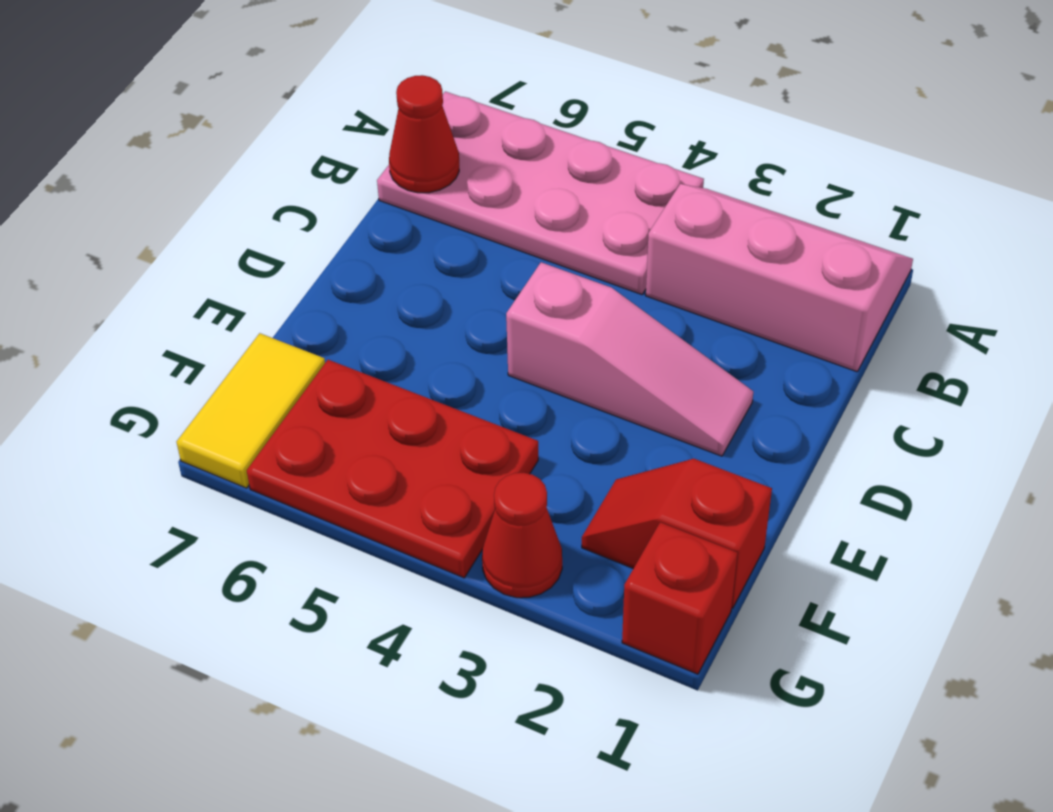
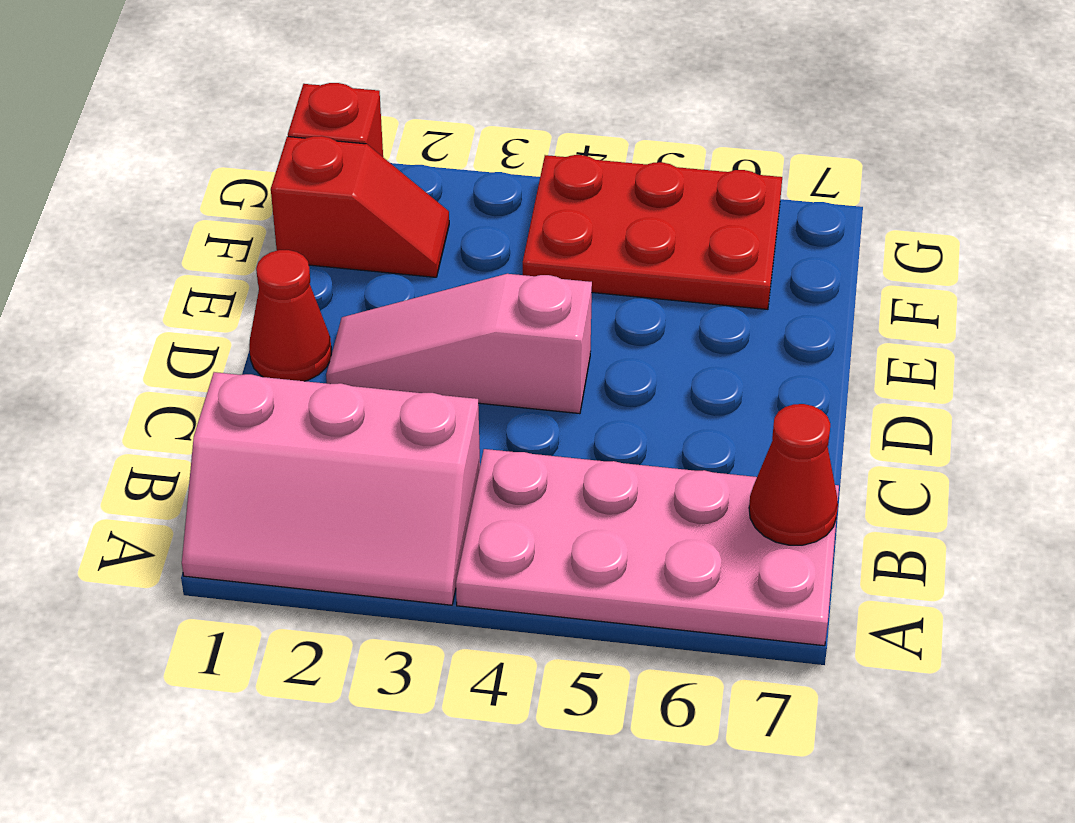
yellow tile F7:G7 level 1 -> none
red cone G3 level 1 -> red cone D1 level 1

